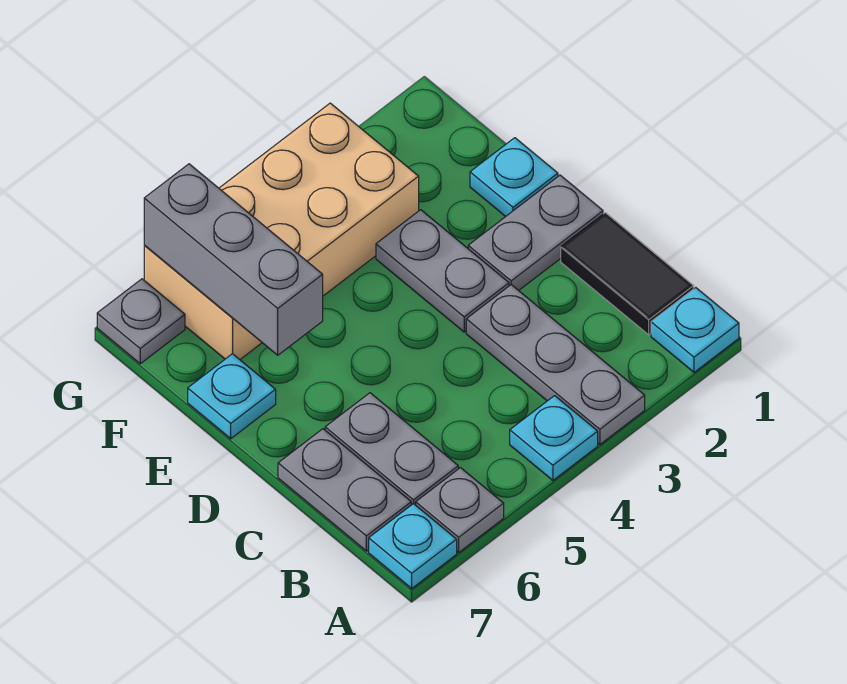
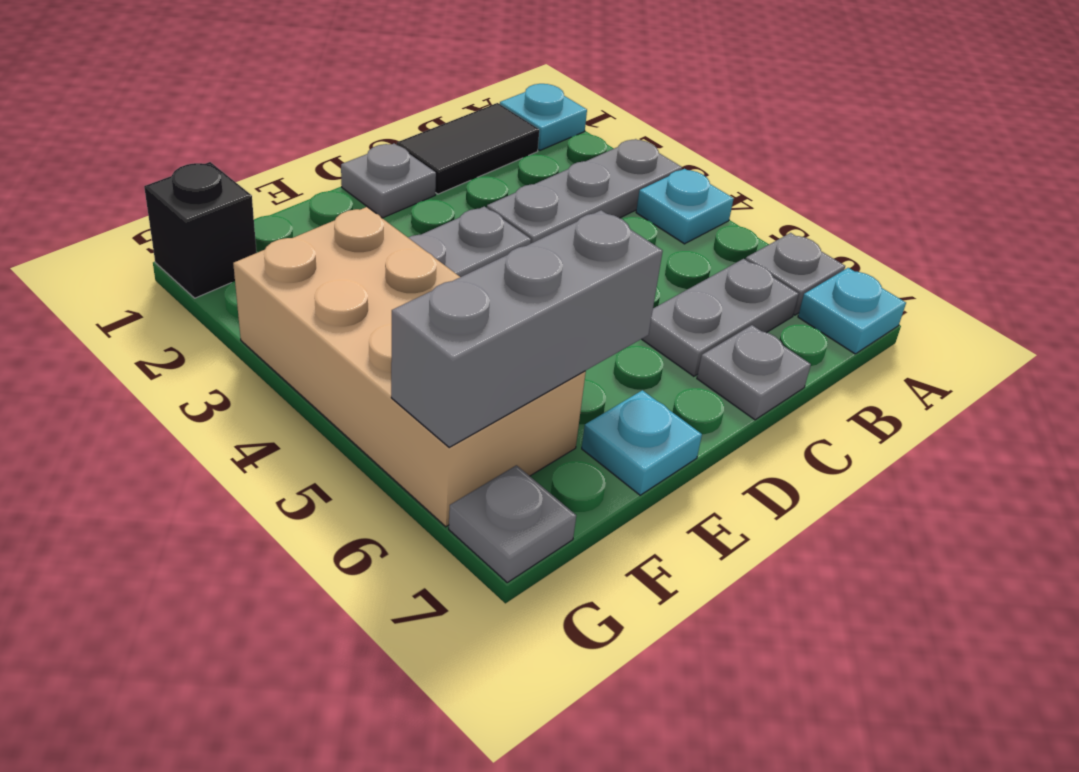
grey plate B7:C7 level 1 -> grey plate C7 level 1
grey plate D1:D2 level 1 -> grey plate D1 level 1
cyan plate E1 level 1 -> none
none -> black brick G1 level 1

